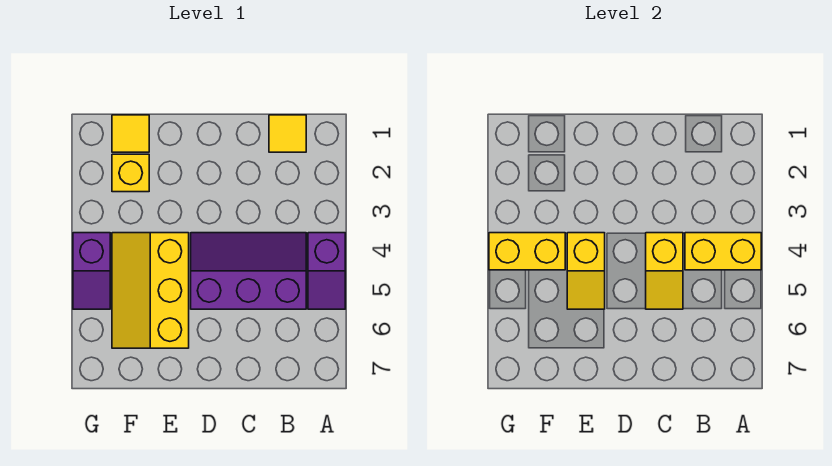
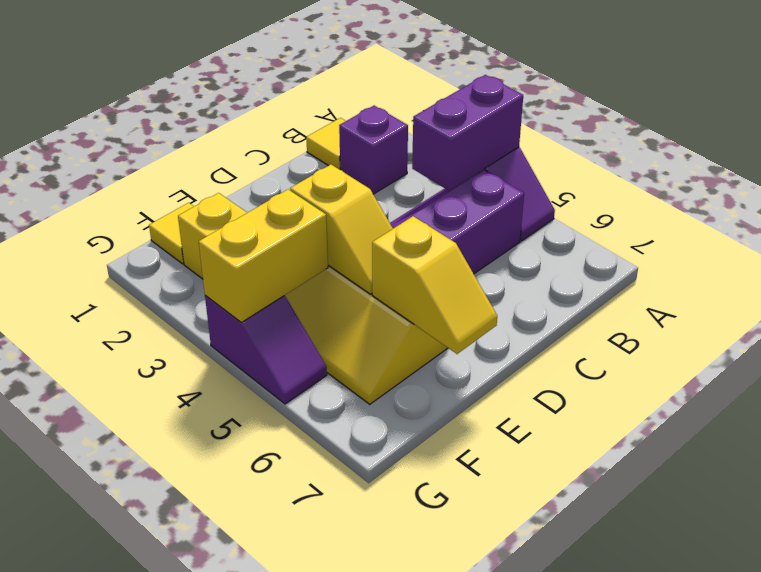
yellow brick A4:B4 level 2 -> purple brick A4:B4 level 2
none -> purple brick B2 level 1
yellow slope C4:C5 level 2 top 4 -> yellow slope E6:E7 level 2 top 6

